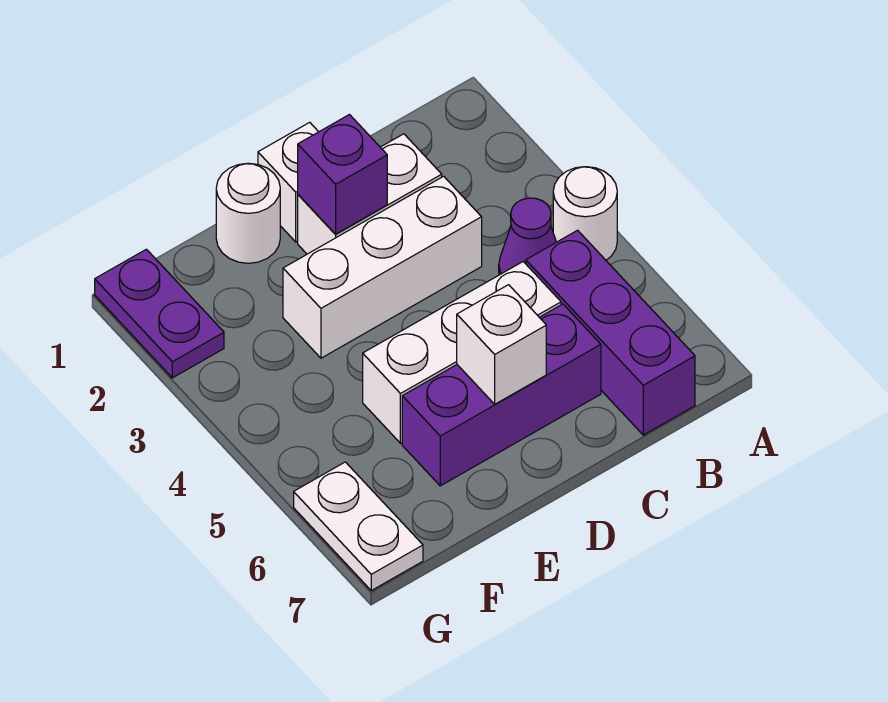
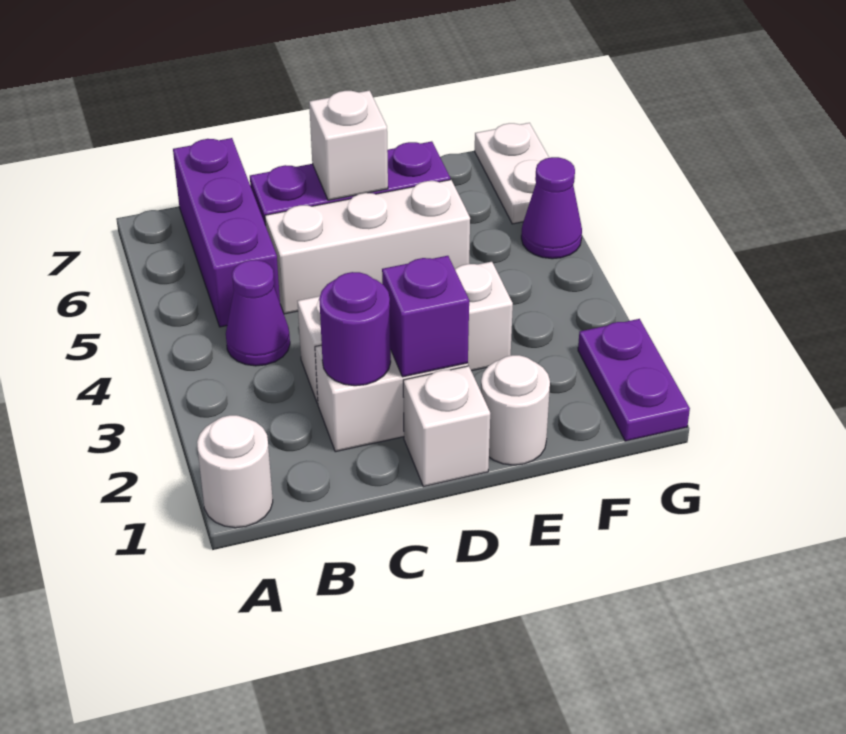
white round brick A4 level 1 -> white round brick A1 level 1
none -> purple round brick C2 level 2
none -> purple cone G5 level 1

